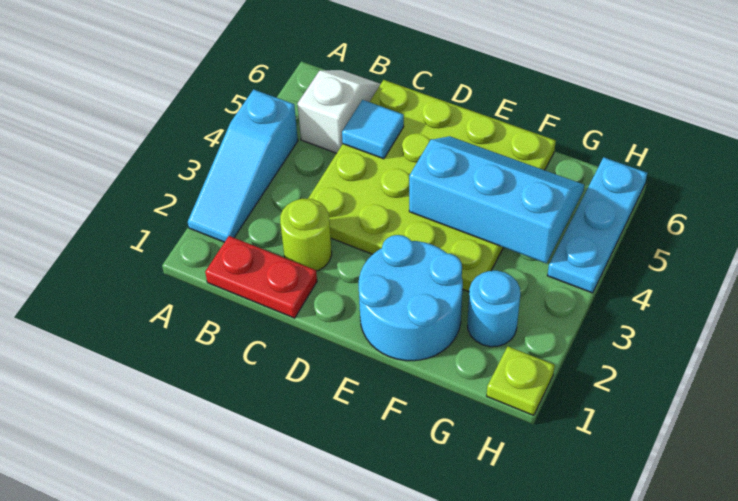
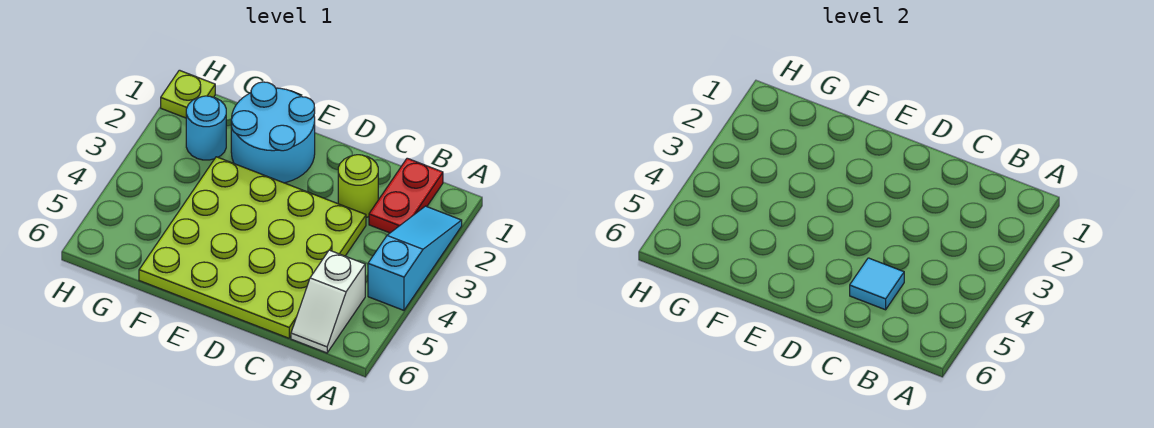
red plate B1:C1 level 1 -> red plate B1:B2 level 1
cyan slope E4:G5 level 2 top 4 -> none
cyan plate H4:H6 level 1 -> none

